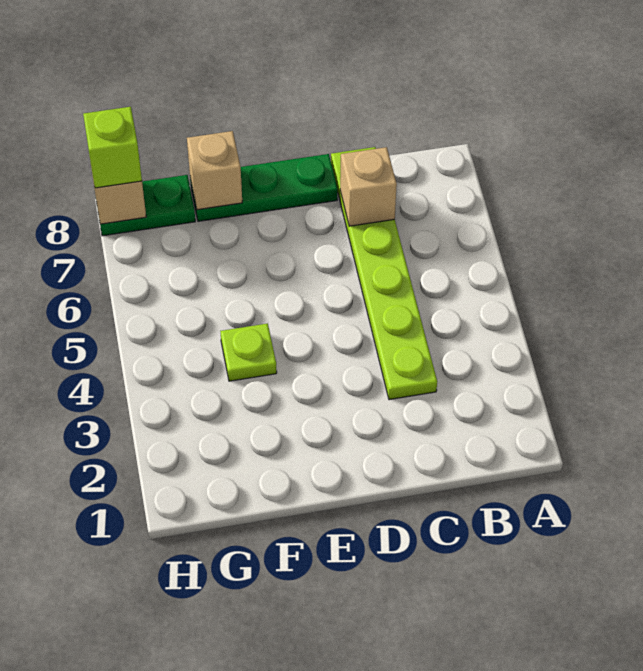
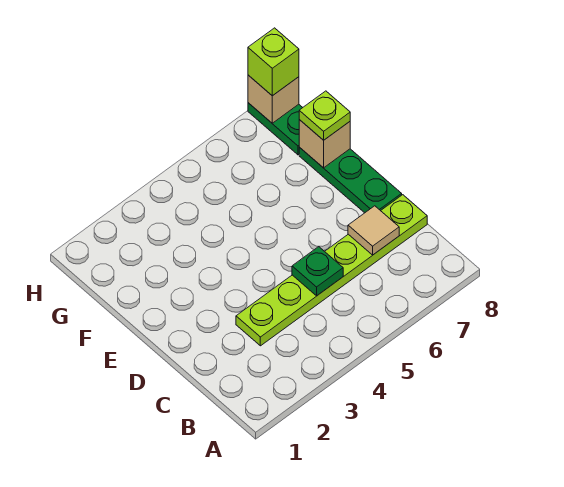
none -> green plate C5 level 2
tan brick C7 level 2 -> tan tile C7 level 2
lime plate F4 level 1 -> lime plate F8 level 3

